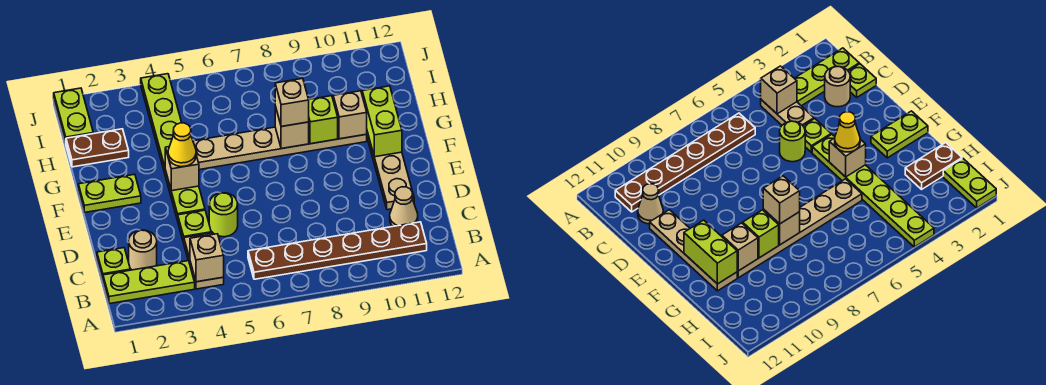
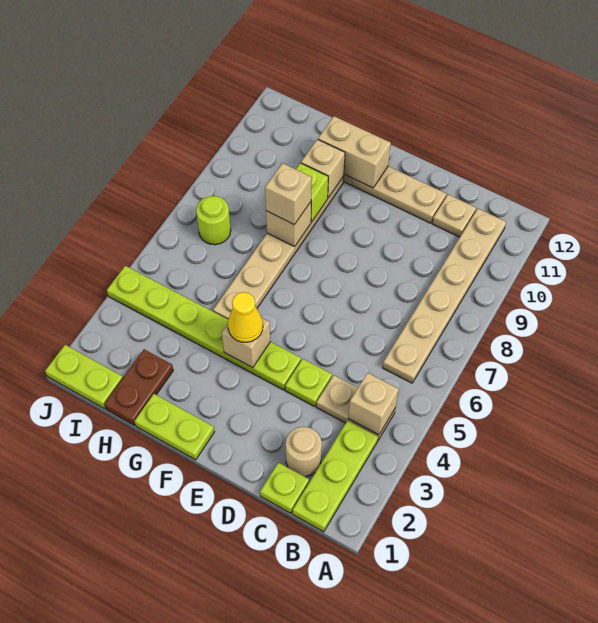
brown plate B6:B11 level 1 -> tan plate B6:B11 level 1
tan cone C11 level 1 -> tan plate C11 level 1
lime round brick D5 level 1 -> lime round brick I7 level 1
lime plate F1:F2 level 1 -> lime plate F1:G1 level 1
lime brick F11:G11 level 2 -> tan brick F11:G11 level 2

